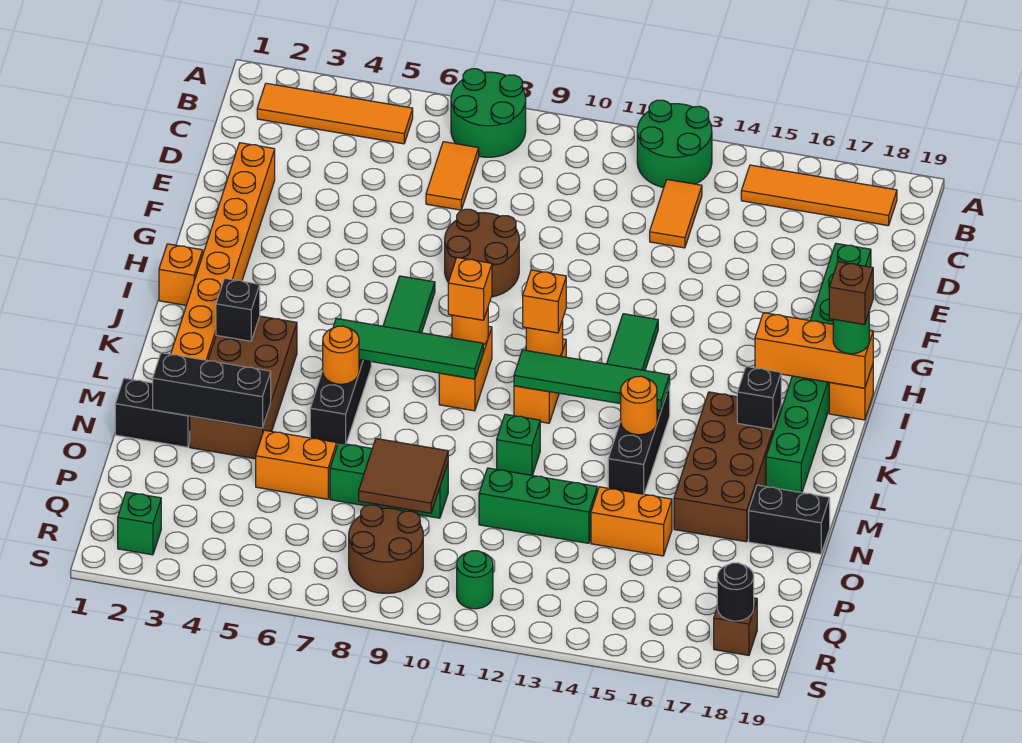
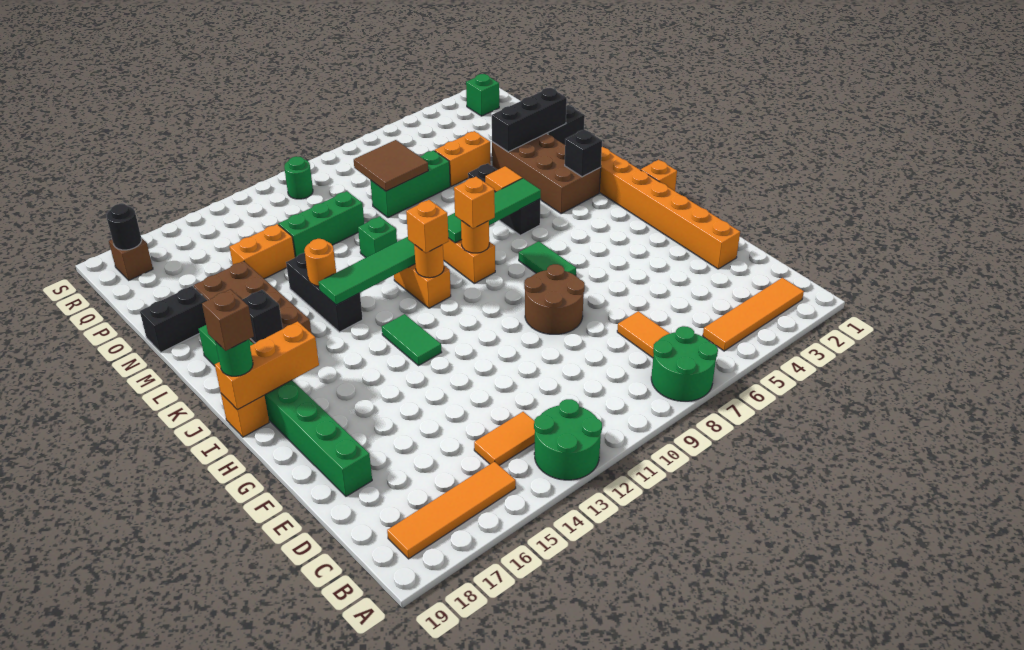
orange tile C13:D13 level 1 -> orange tile C13:C14 level 1
orange round brick L6 level 2 -> orange tile L6 level 2
brown round brick Q8:R9 level 1 -> none

